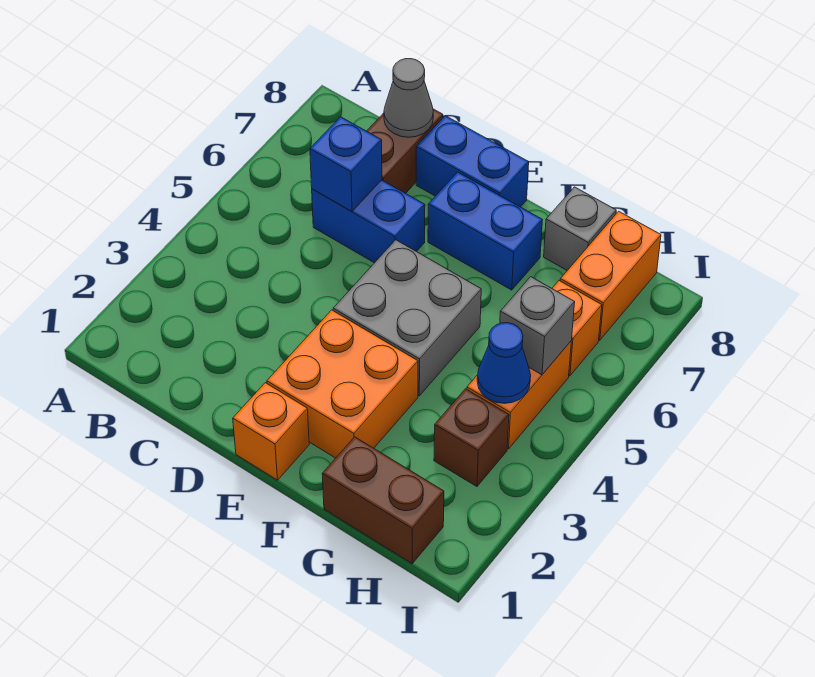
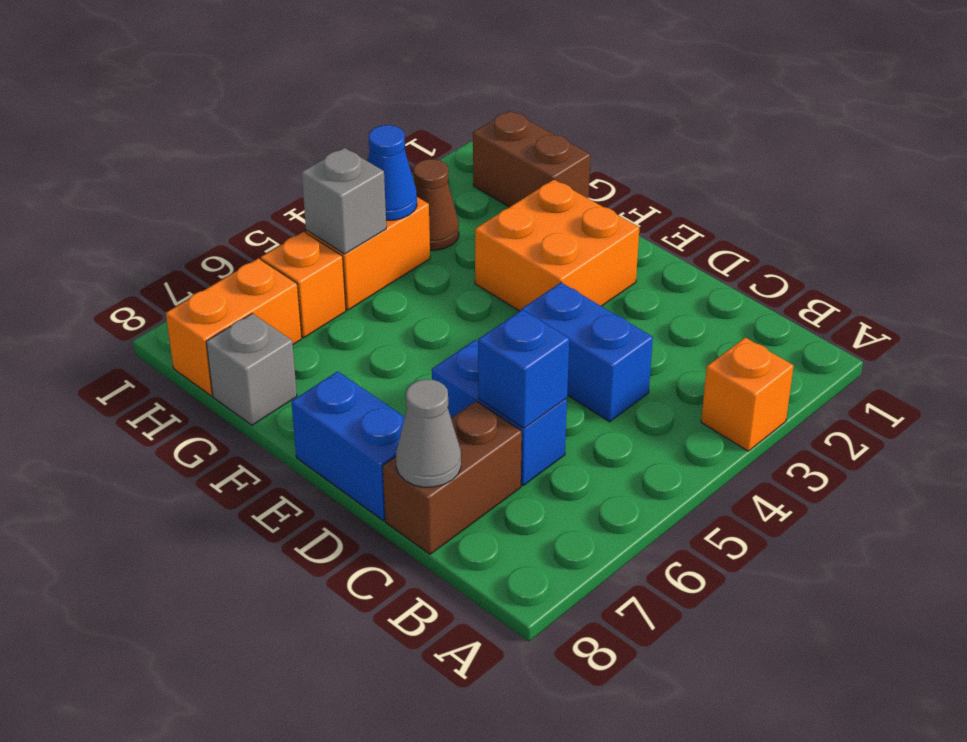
orange brick E1 level 1 -> orange brick A3 level 1
grey brick E4:F5 level 1 -> none
blue brick E7:F7 level 1 -> blue brick C4:D4 level 1
brown brick H3 level 1 -> brown cone H3 level 1

